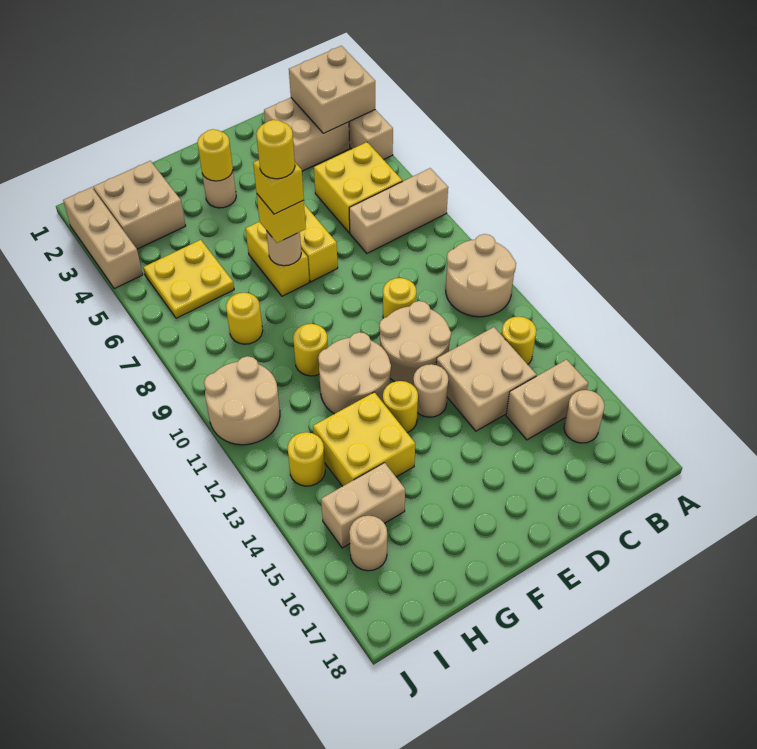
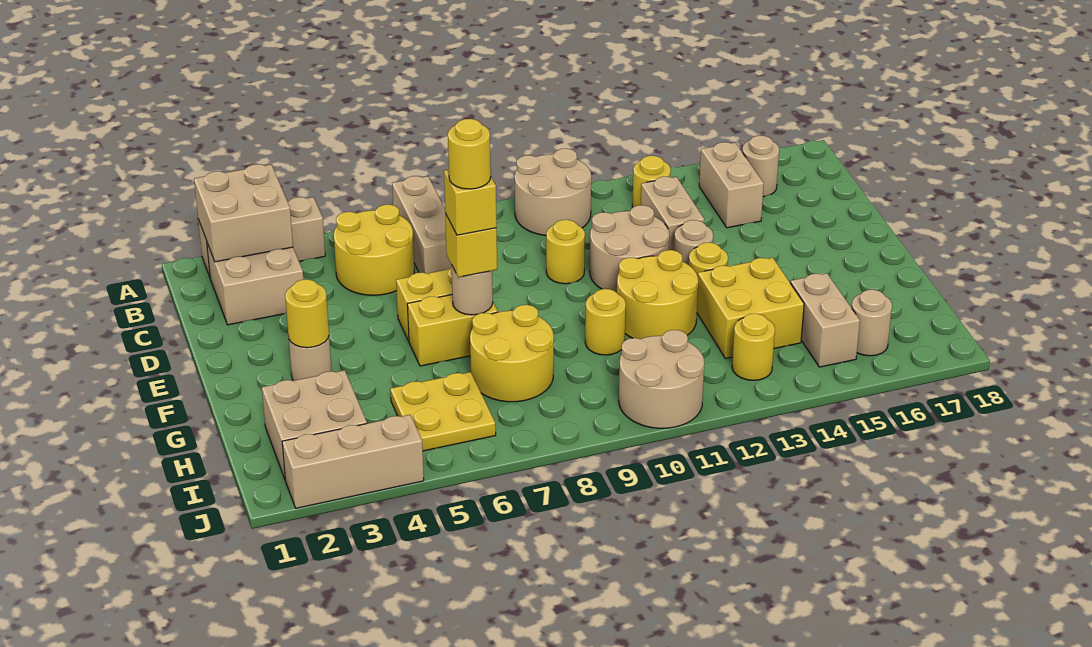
yellow brick B5:C6 level 1 -> yellow round brick B5:C6 level 1
tan brick C13:D14 level 1 -> tan brick C13:D13 level 1
tan round brick F11:G12 level 1 -> yellow round brick F11:G12 level 1
yellow round brick H8 level 1 -> yellow round brick G7:H8 level 1

